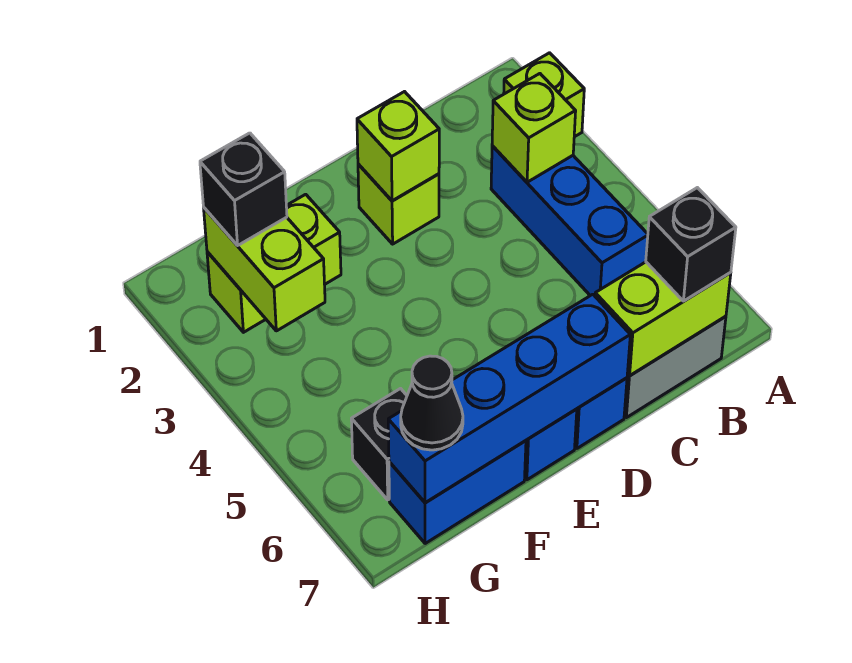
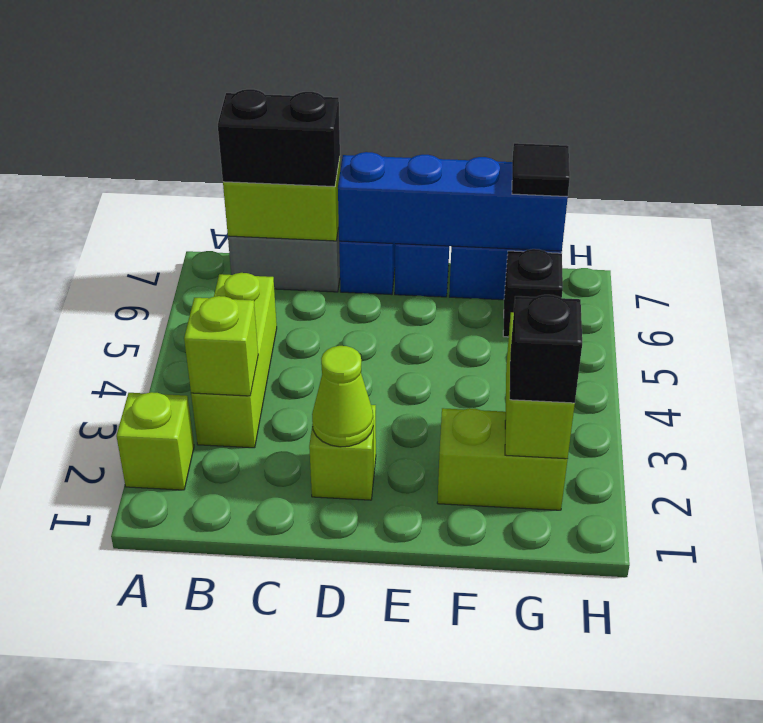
blue brick B3:B5 level 1 -> lime brick B3:B5 level 1
black brick B7 level 3 -> black brick B7:C7 level 3
lime brick D2 level 2 -> lime cone D2 level 2
black cone G7 level 3 -> black tile G7 level 3

